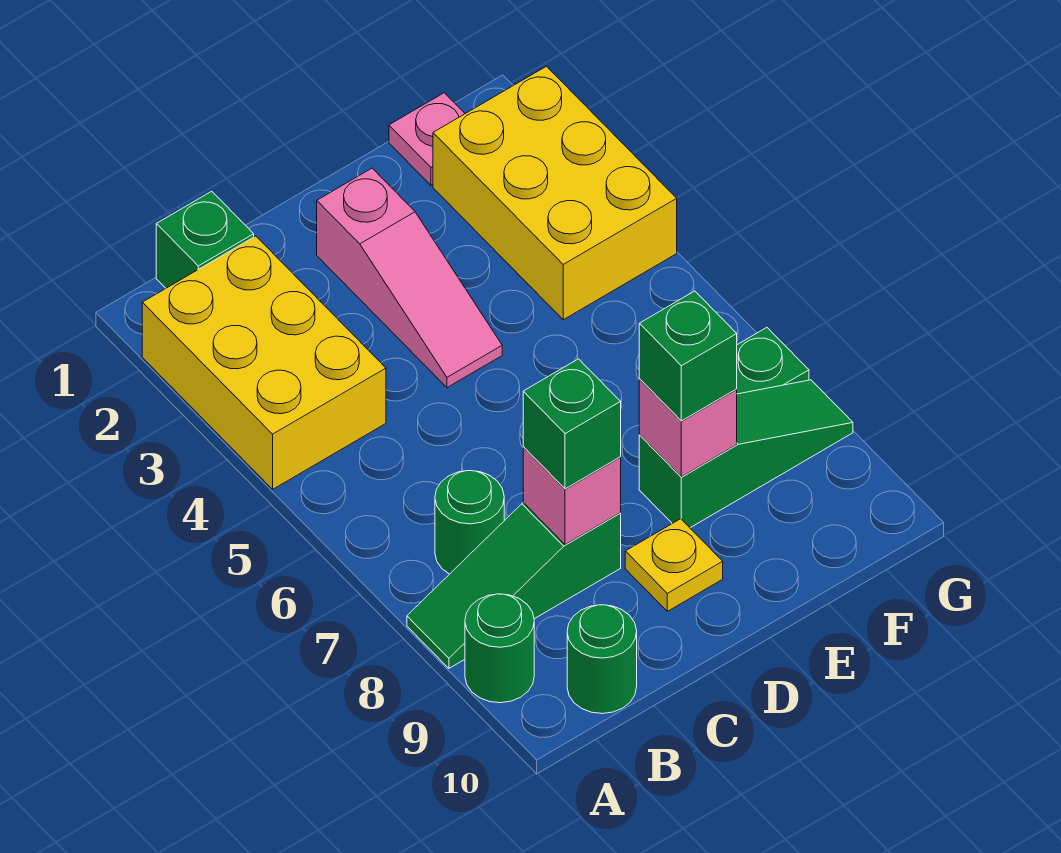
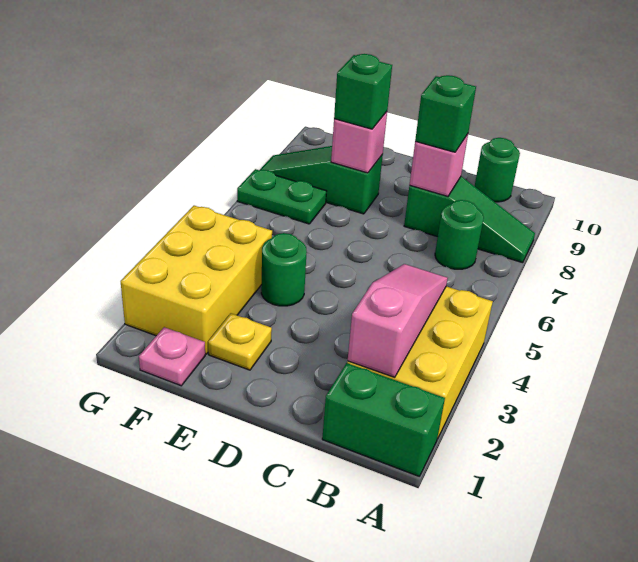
green round brick A9 level 1 -> green round brick E4 level 1
green brick B1 level 1 -> green brick A1:B1 level 1
pink slope D2:D4 level 1 top 2 -> pink slope B2:B4 level 2 top 2
yellow plate D9 level 1 -> yellow plate E2 level 1

